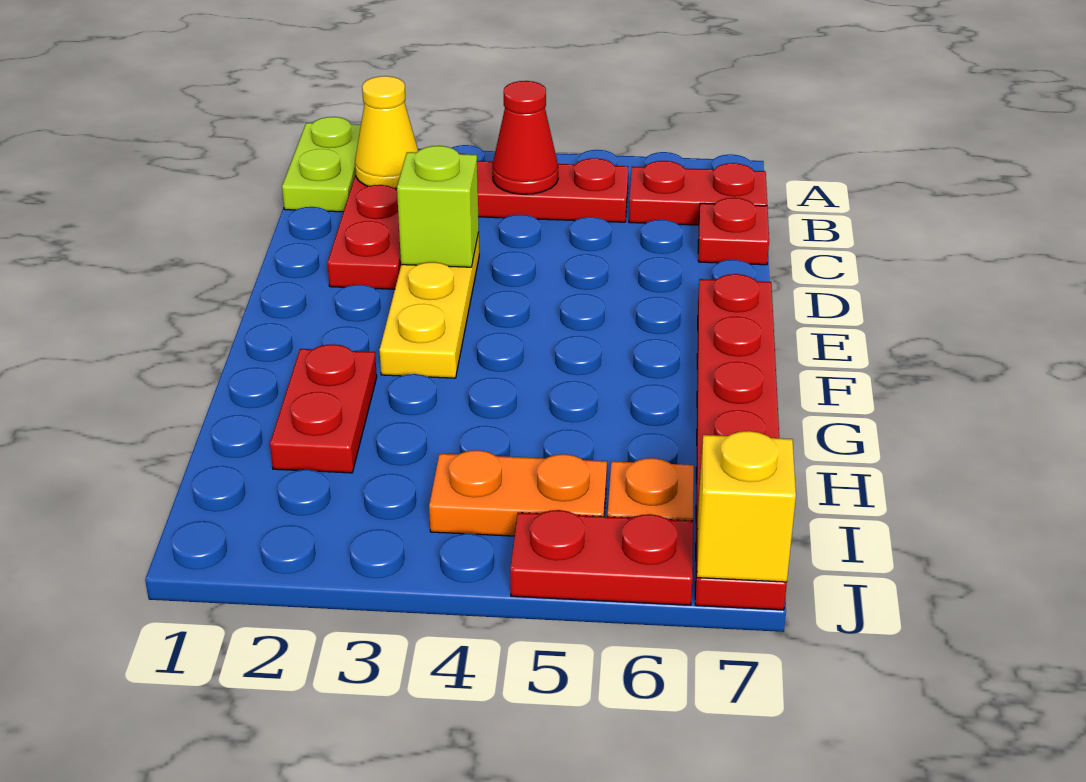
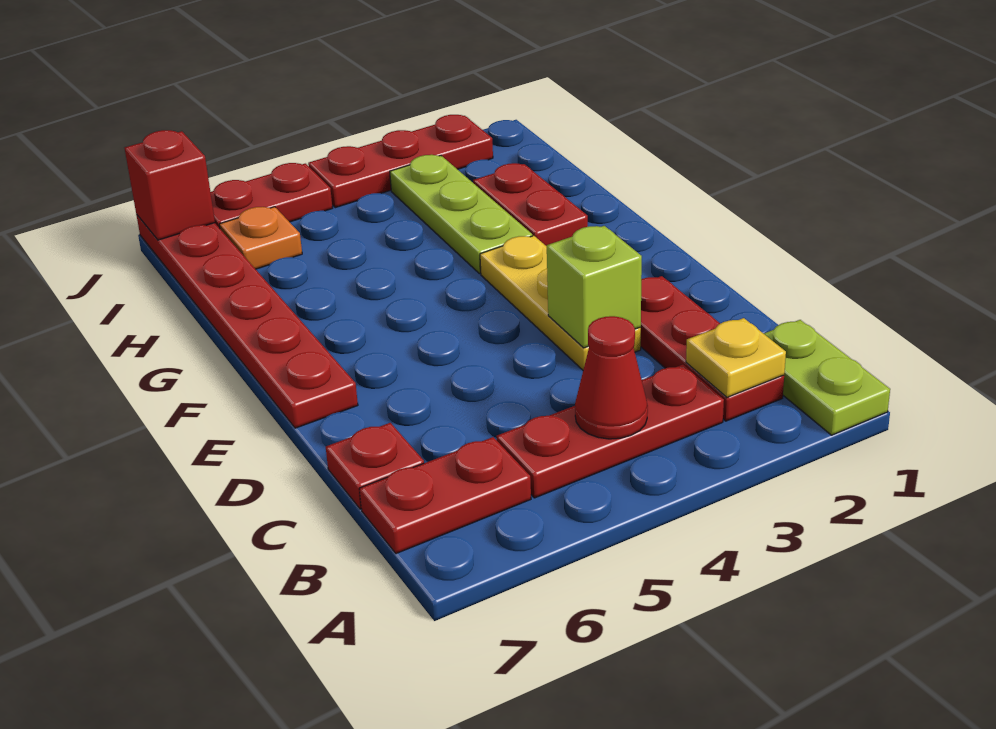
yellow cone B2 level 2 -> yellow plate B2 level 2
none -> lime plate G3:I3 level 1
orange plate I4:I5 level 1 -> none
none -> red plate J2:J4 level 1
yellow brick J7 level 2 -> red brick J7 level 2

